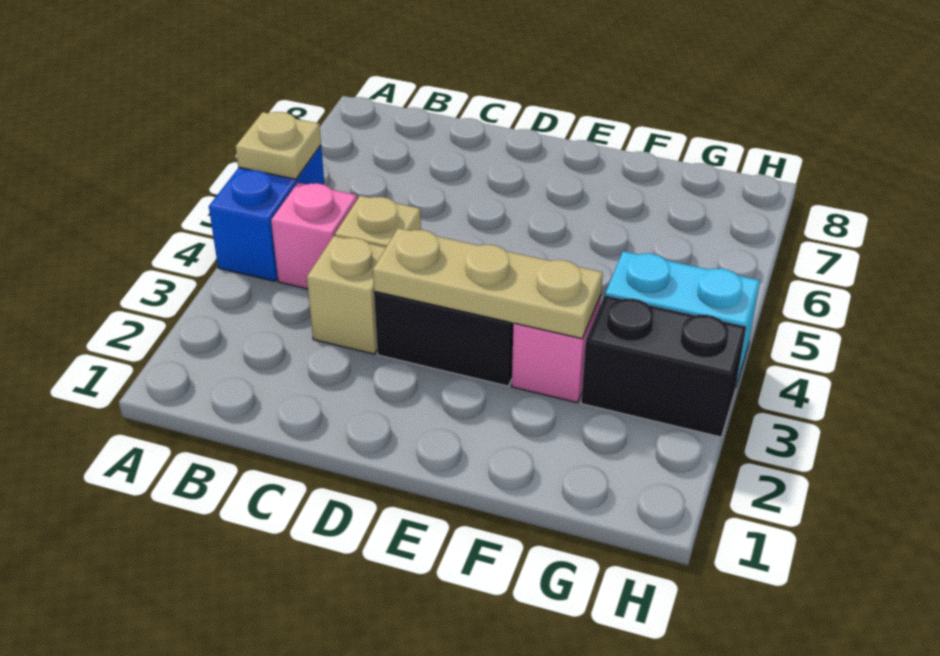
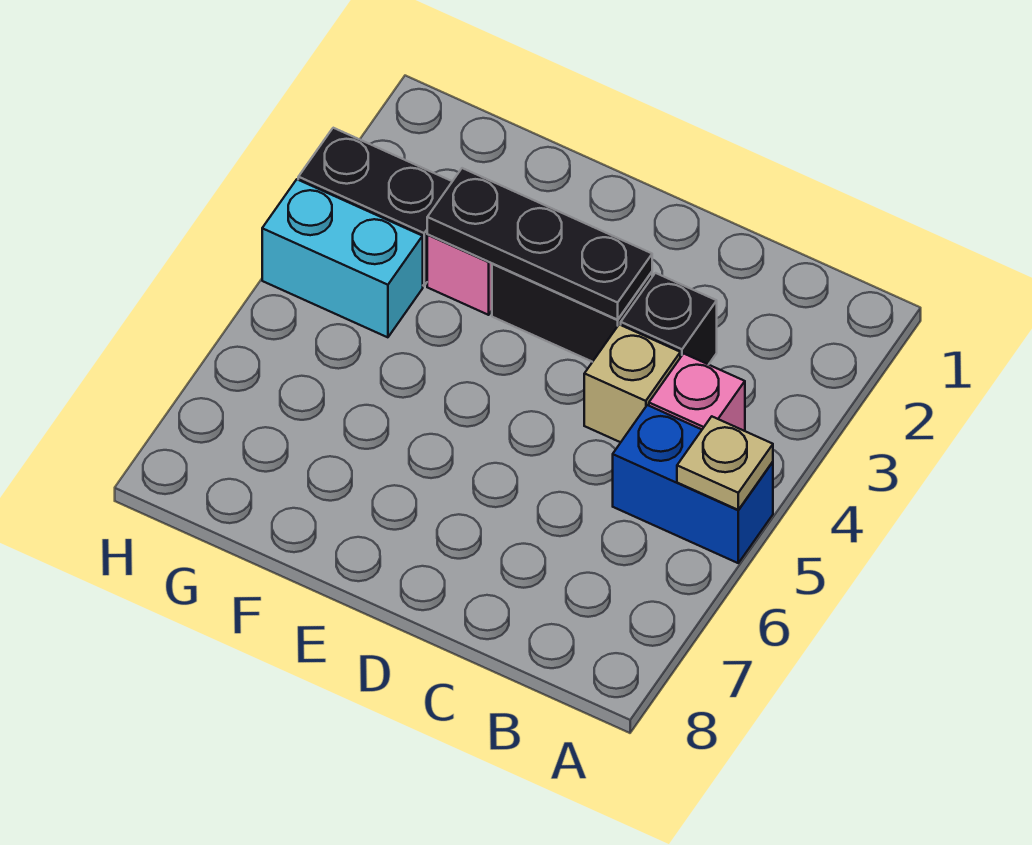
blue brick A4:A5 level 1 -> blue brick A5:B5 level 1
tan brick C3 level 1 -> black brick C3 level 1
tan plate D3:F3 level 2 -> black plate D3:F3 level 2

